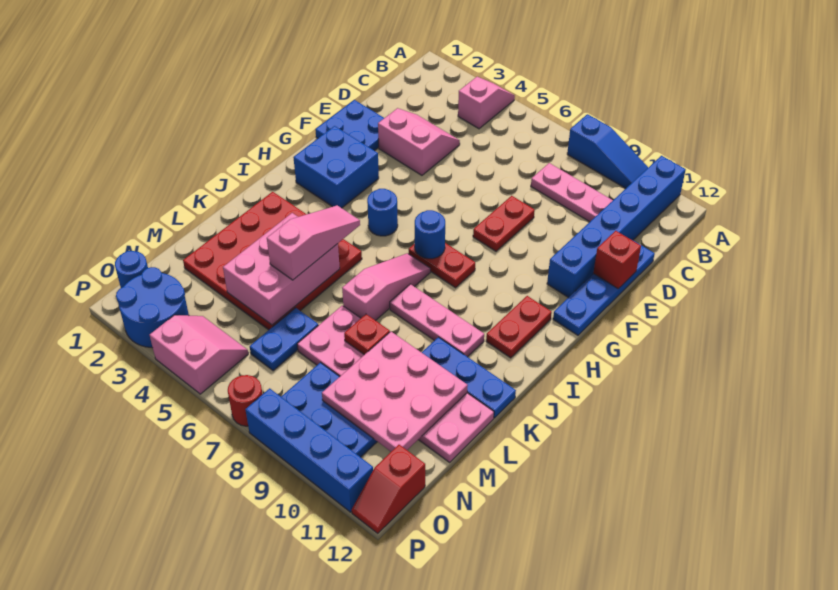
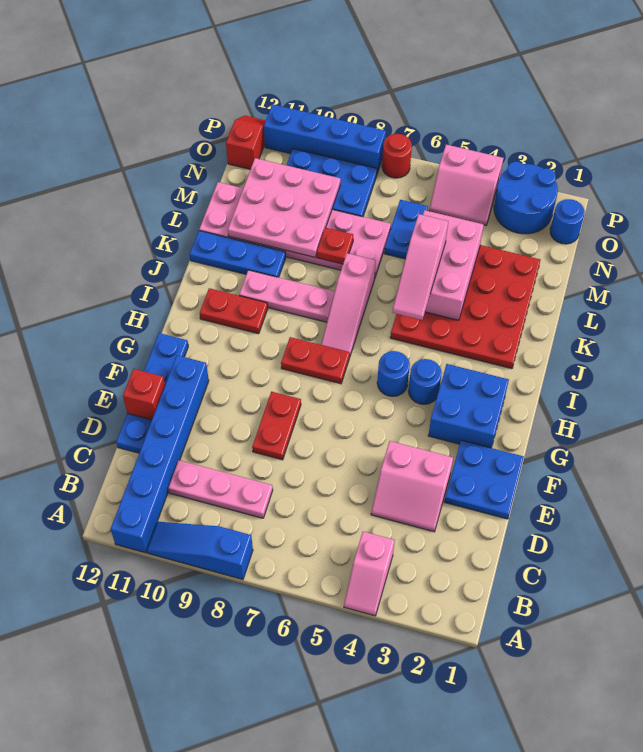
blue round brick H7 level 2 -> blue round brick H4 level 1
red plate H11:I11 level 1 -> red plate I10:I11 level 1

